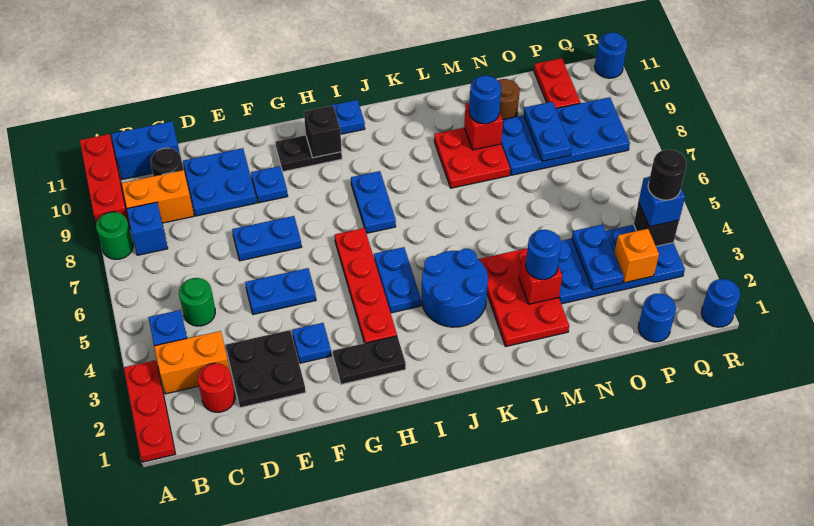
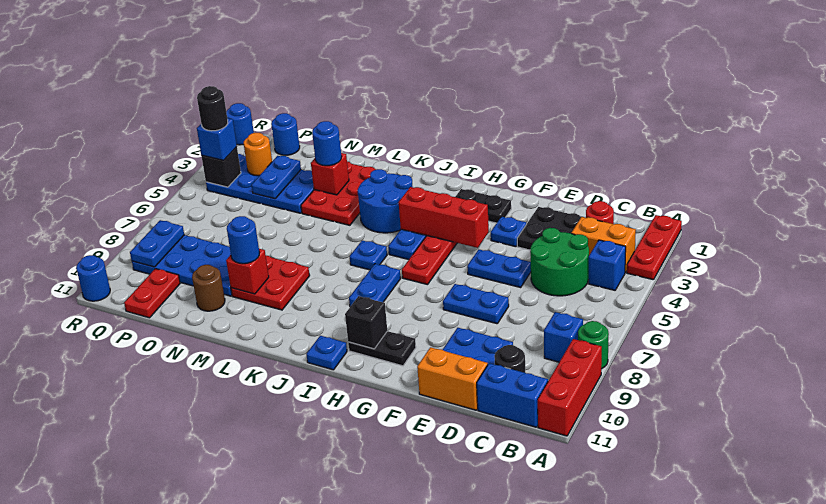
orange brick B9:C9 level 1 -> orange brick D11:E11 level 1
green round brick C5 level 1 -> green round brick C4:D5 level 1
blue plate F9 level 1 -> blue plate J6 level 1
none -> red brick G4:I4 level 2
blue plate O8:O9 level 2 -> blue plate Q8:Q9 level 2
orange brick P3 level 2 -> orange round brick P3 level 2

